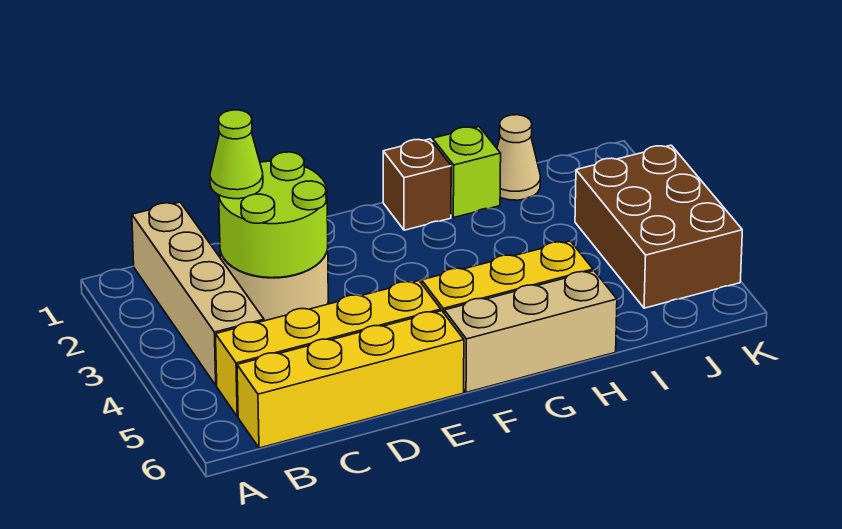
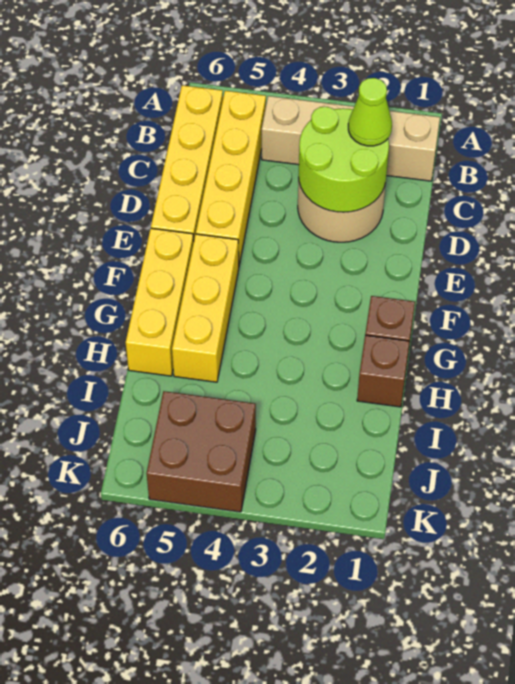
tan brick F6:H6 level 1 -> yellow brick F6:H6 level 1
lime brick H1 level 1 -> brown brick H1 level 1
tan cone I1 level 1 -> none
brown brick J3:K5 level 1 -> brown brick J4:K5 level 1

